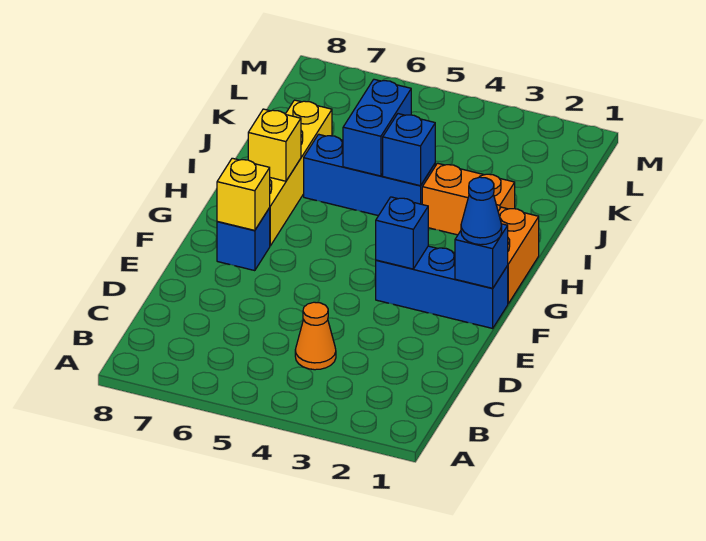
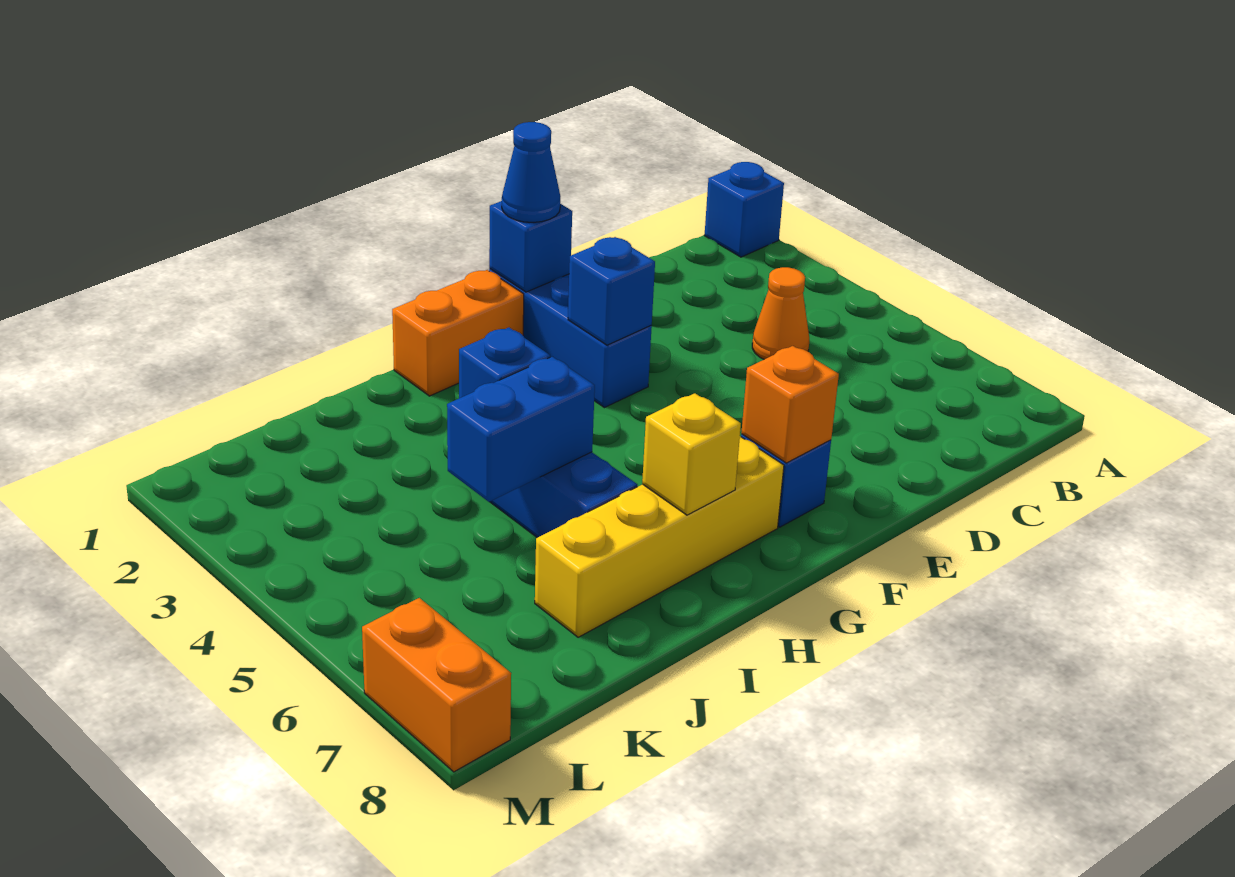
none -> blue brick A1 level 1
yellow brick F7 level 2 -> orange brick F7 level 2
orange brick I2:I3 level 1 -> orange brick M7:M8 level 1

